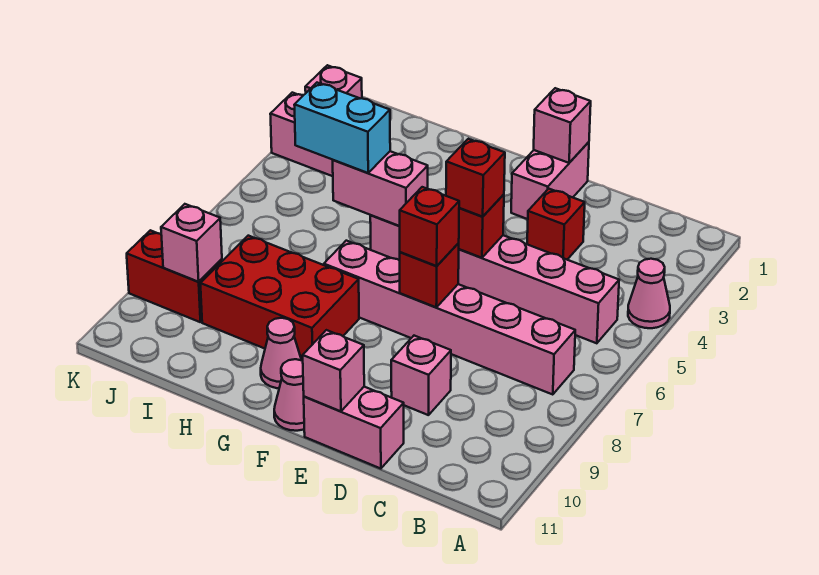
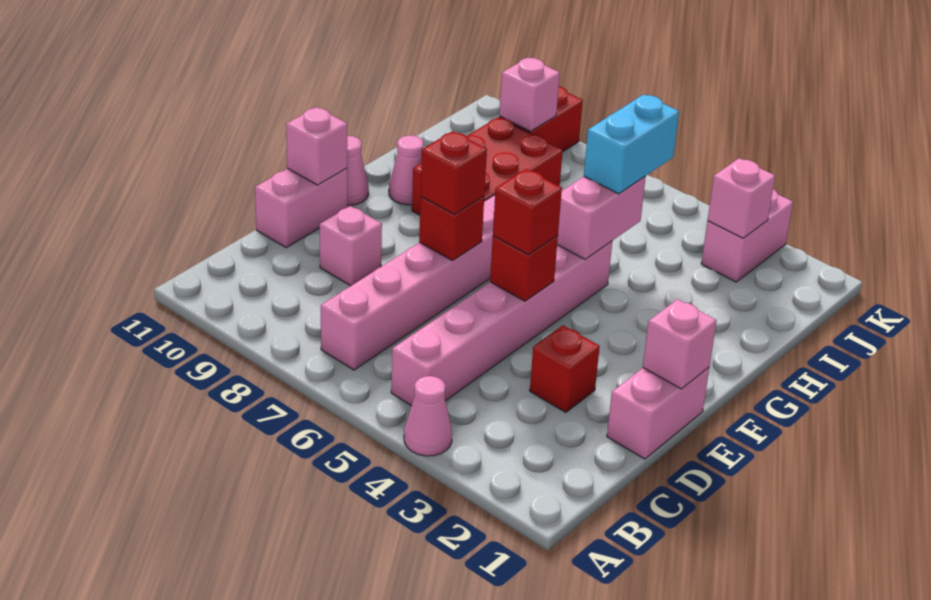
pink brick E1:E2 level 1 -> pink brick D1:E1 level 1

